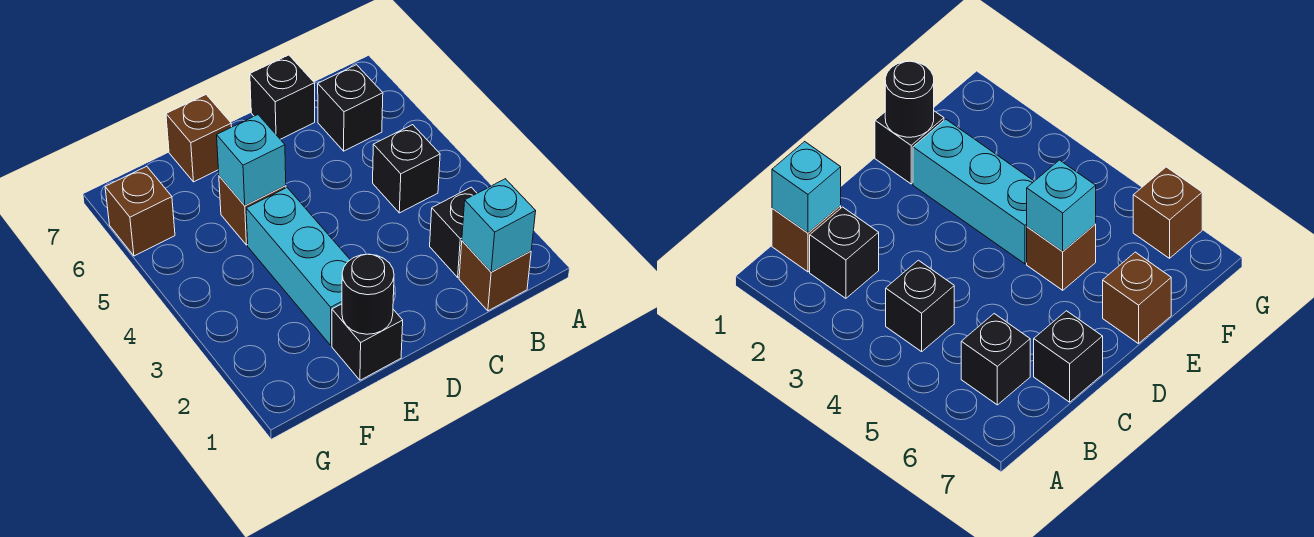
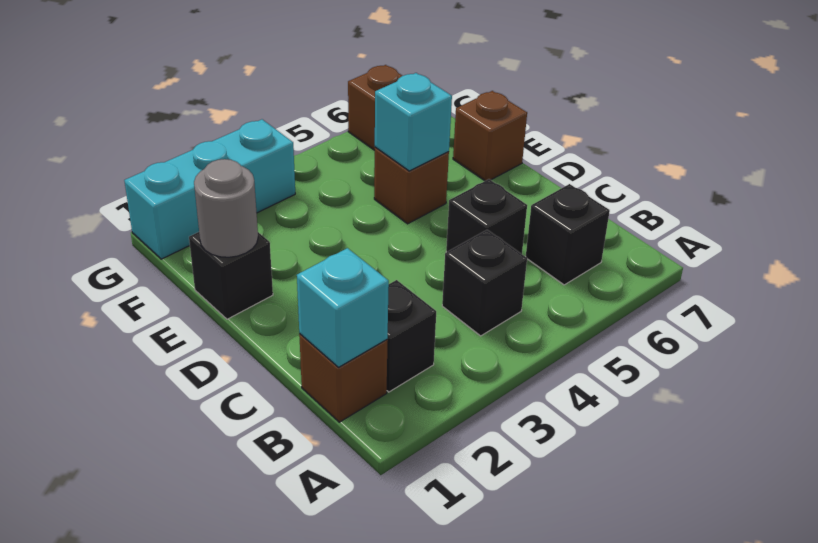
black brick C7 level 1 -> black brick C5 level 1
black round brick E1 level 2 -> grey round brick E1 level 2
cyan brick E2:E4 level 1 -> cyan brick G1:G3 level 1

